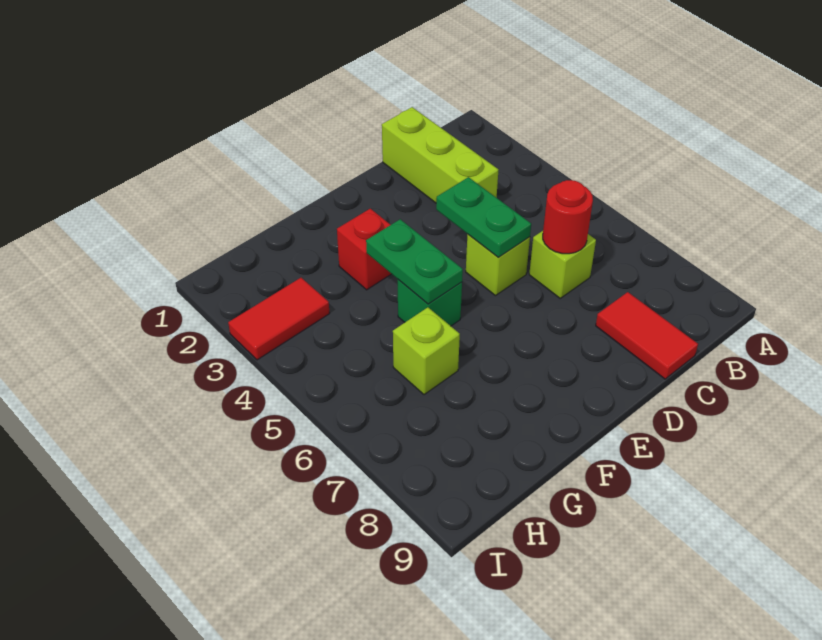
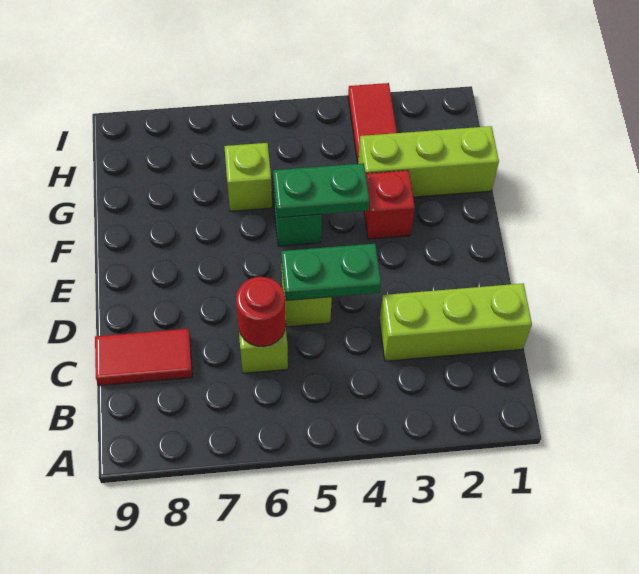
none -> lime brick G1:G3 level 1

